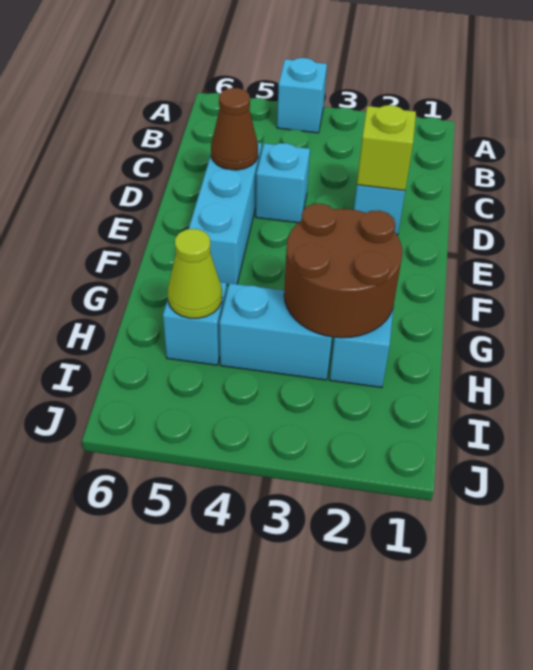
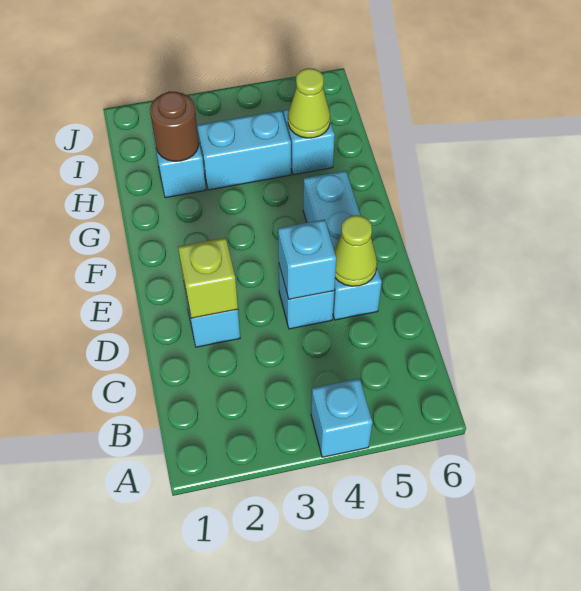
none -> cyan brick D4 level 2
brown cone D5 level 2 -> lime cone D5 level 2
brown round brick G2:H3 level 2 -> brown round brick H2 level 2

